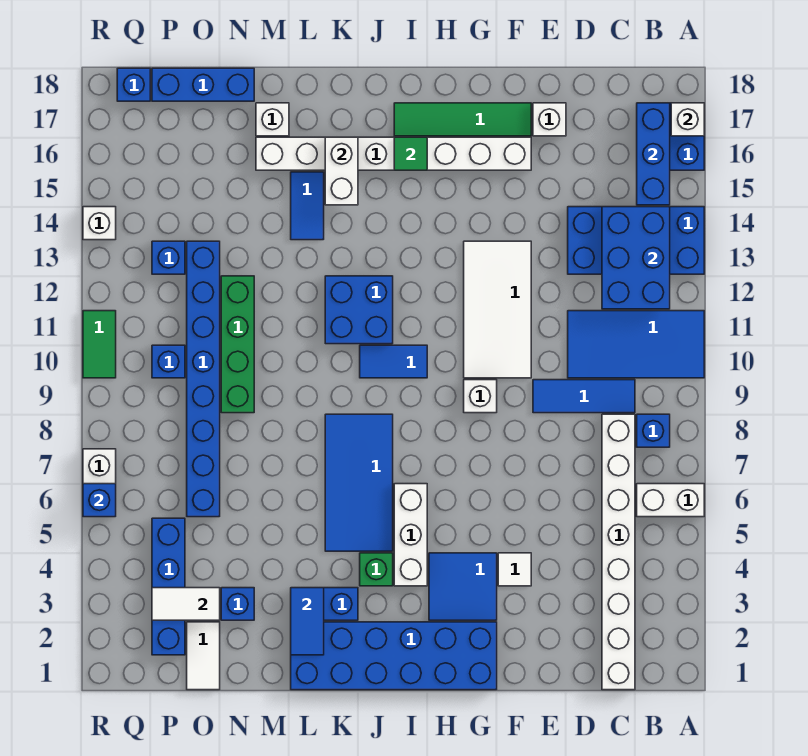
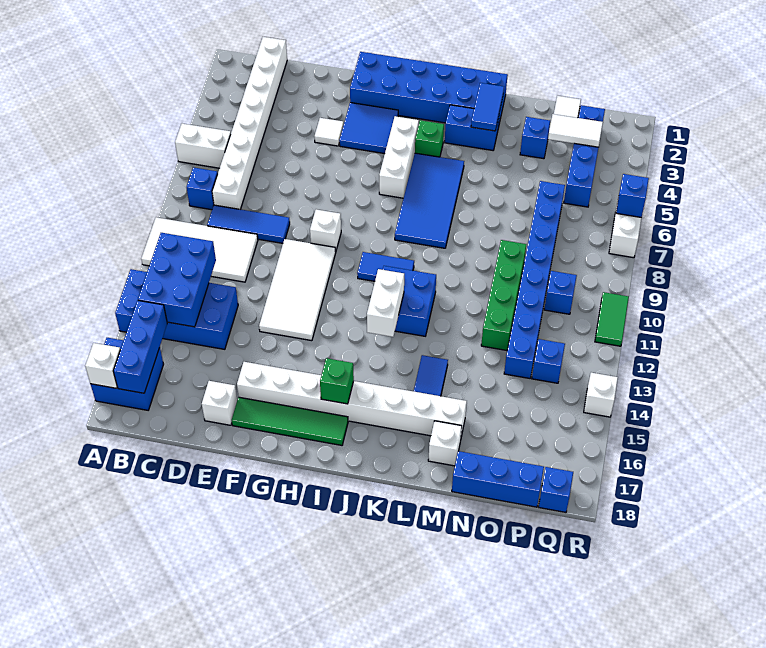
blue tile A10:D11 level 1 -> white tile A10:D11 level 1
green tile I16 level 2 -> green brick I16 level 2
white brick K15:K16 level 2 -> white brick J12:J13 level 2

